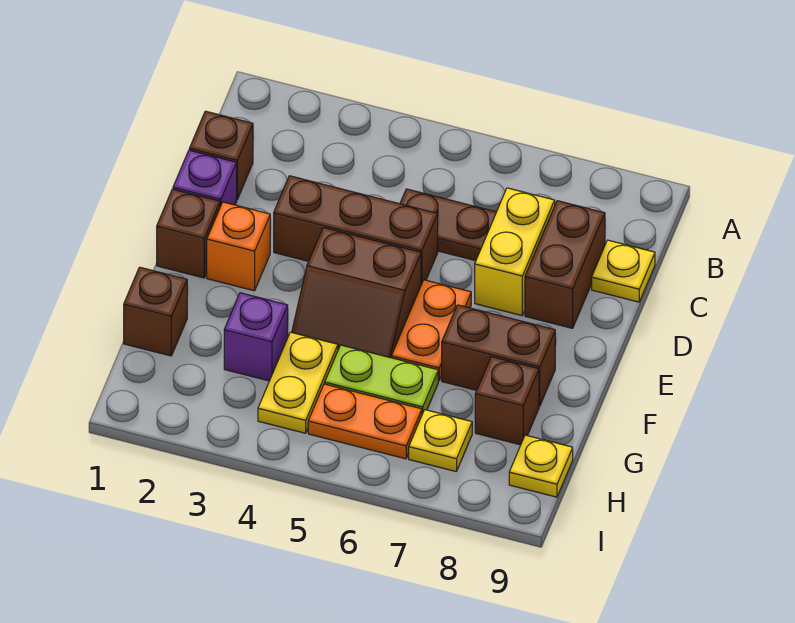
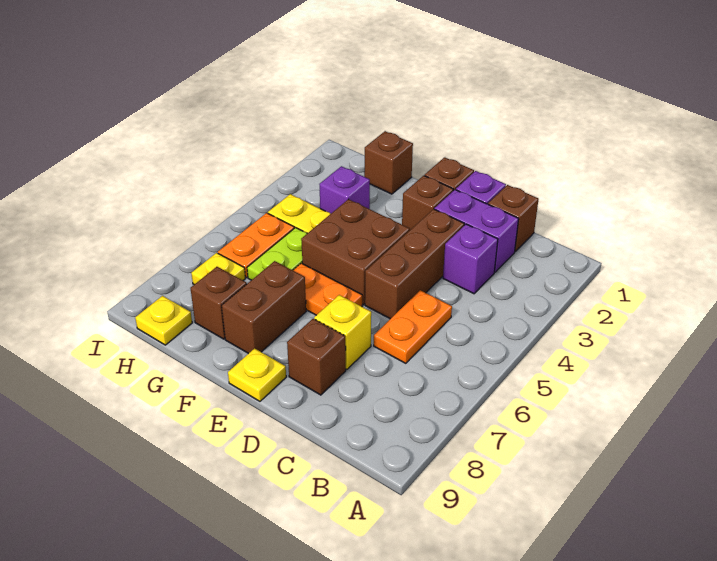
none -> purple brick C2:D2 level 1
none -> purple brick C3 level 1
brown plate C5:C6 level 1 -> orange plate C5:C6 level 1
yellow brick C7:D7 level 1 -> yellow brick D7 level 1
brown brick C8:D8 level 1 -> brown brick D8 level 1
yellow plate C9 level 1 -> yellow plate E9 level 1
orange brick E2 level 1 -> brown brick E2 level 1
brown slope E4:F5 level 1 top E -> brown brick E4:F5 level 1

